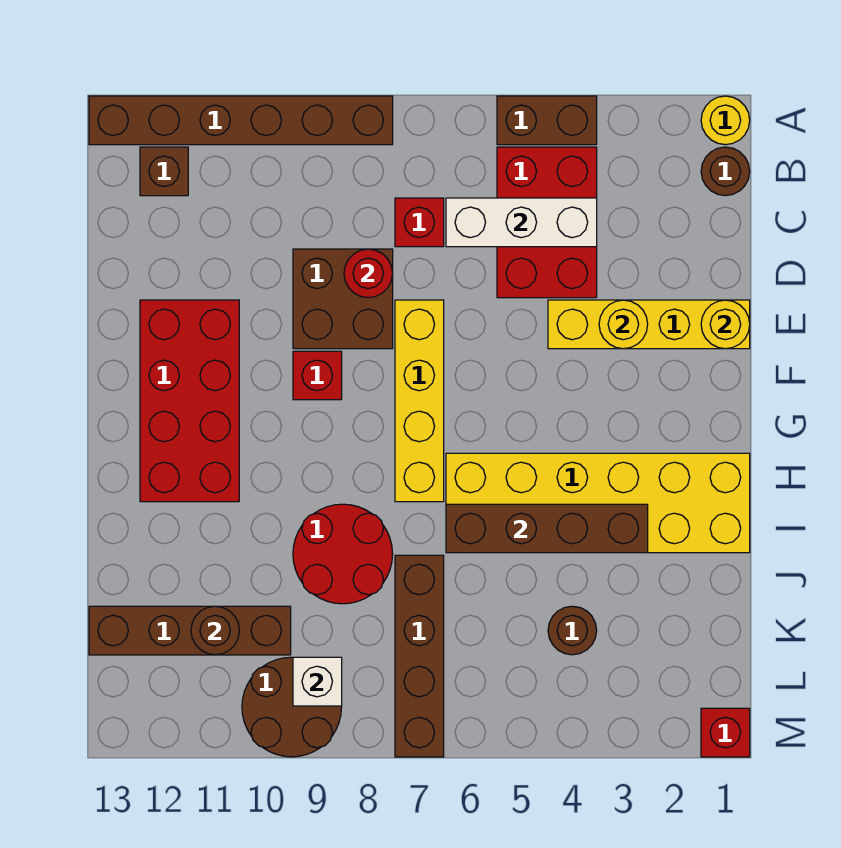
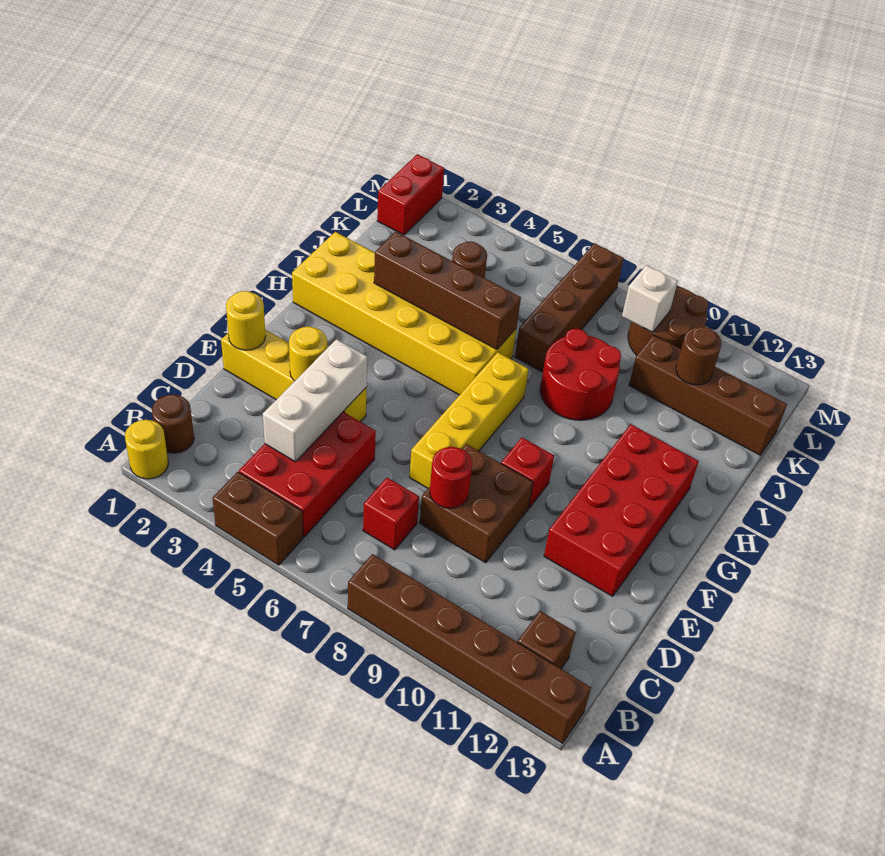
white brick C4:C6 level 2 -> white brick C4:E4 level 2
red brick M1 level 1 -> red brick L1:M1 level 1

